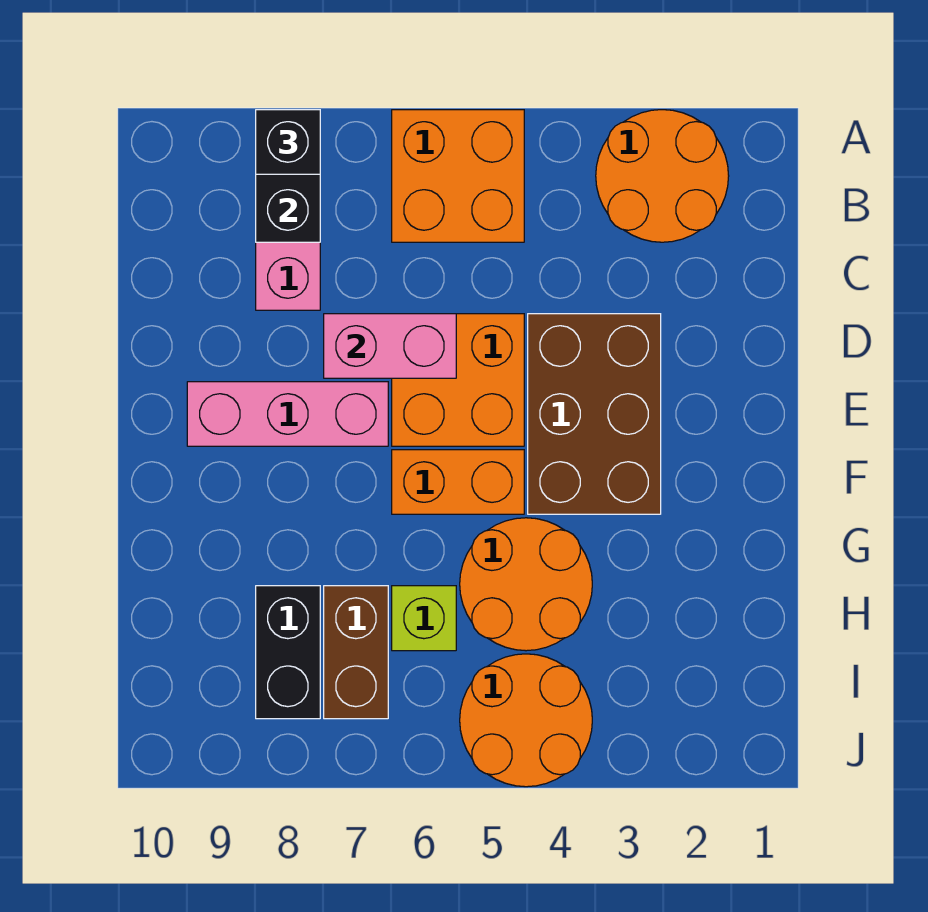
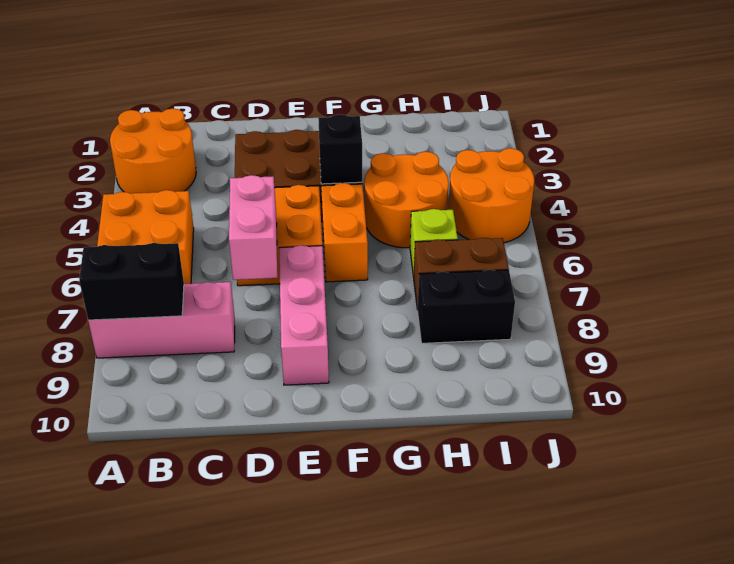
black brick A8 level 3 -> black brick F4 level 2

